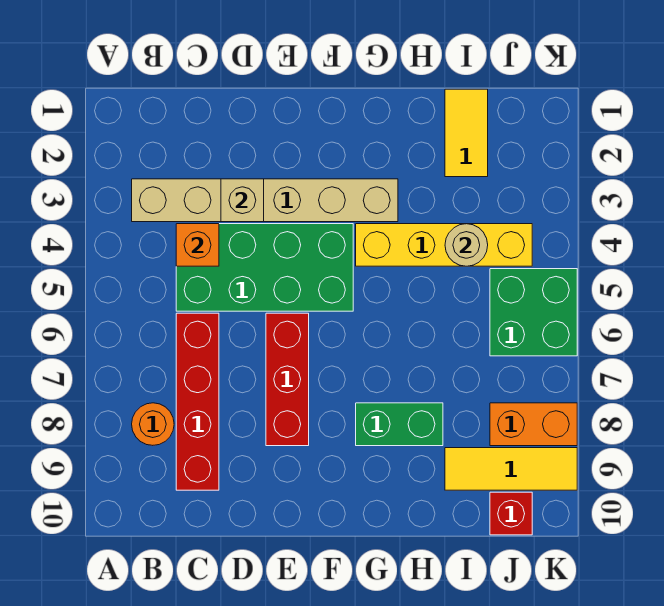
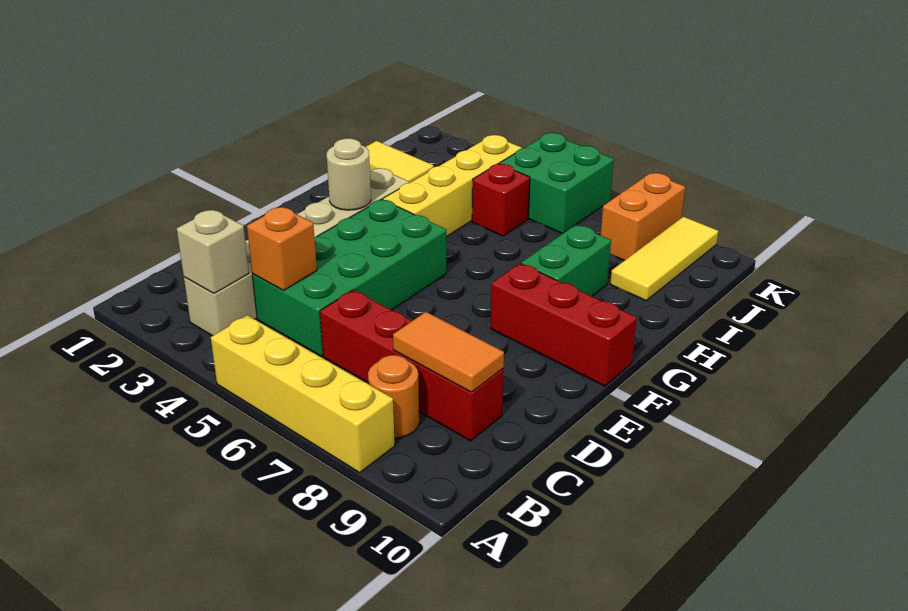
none -> yellow brick A5:A8 level 1
none -> orange tile C8:C9 level 2
tan brick D3 level 2 -> tan brick B3 level 2
red brick E6:E8 level 1 -> red brick F8:F10 level 1
tan round brick I4 level 2 -> tan round brick F3 level 2
red brick J10 level 1 -> red brick I5 level 1

